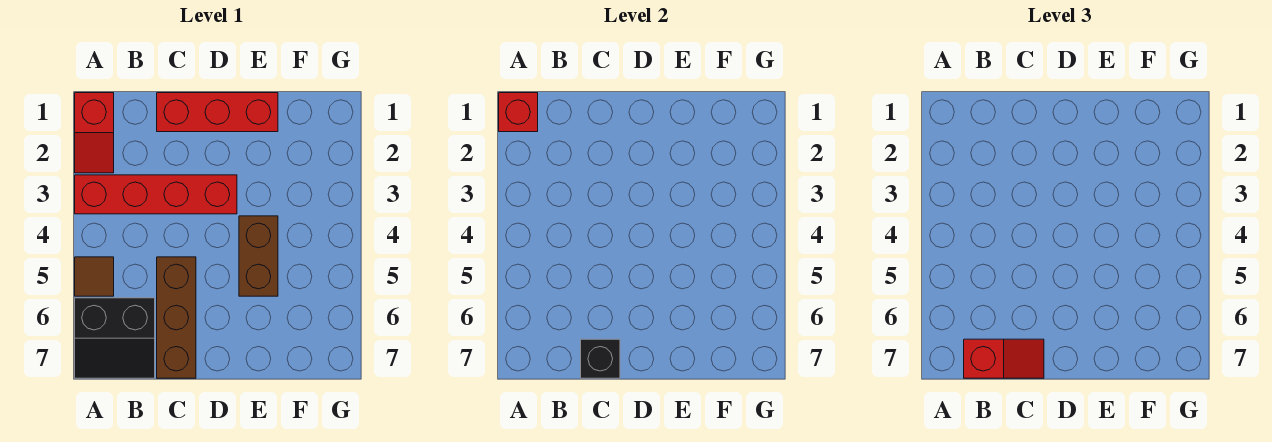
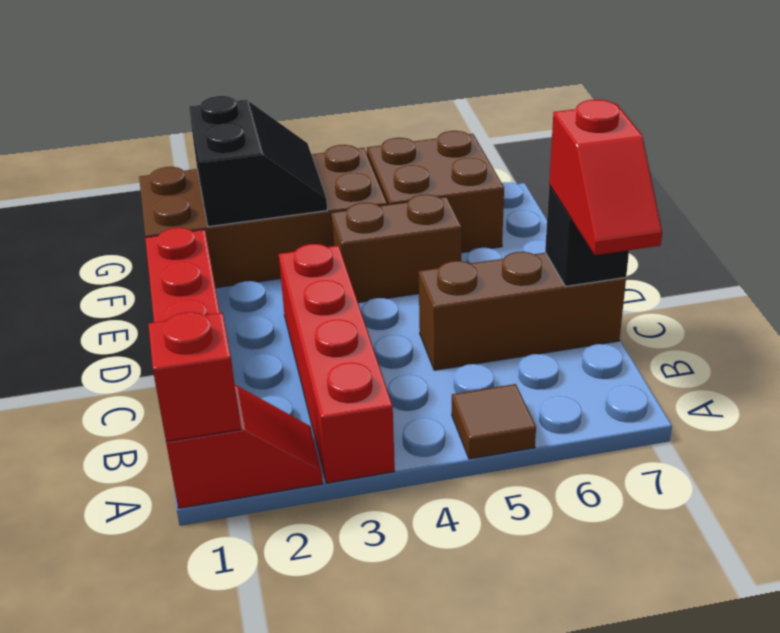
black slope A6:B7 level 1 top 6 -> black slope F2:G3 level 2 top 2
red slope B7:C7 level 3 top B -> red slope B7:C7 level 3 top C
none -> brown brick F1:G4 level 1
none -> brown brick F5:G6 level 1

